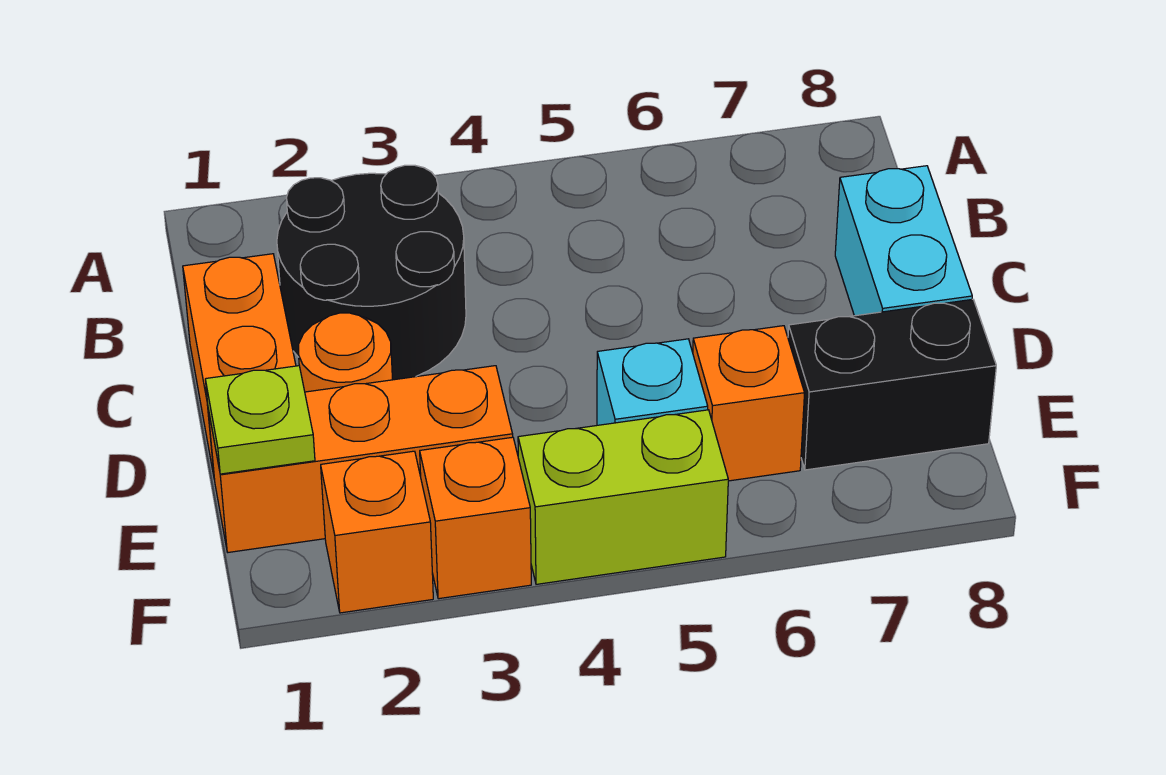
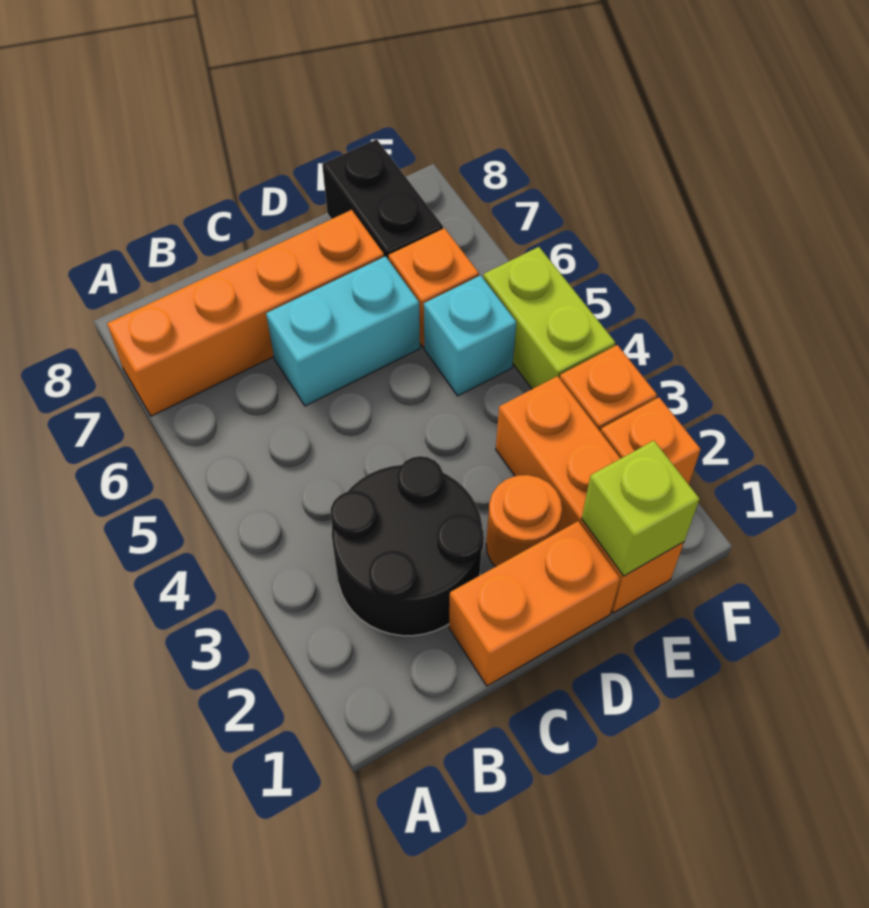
none -> orange brick A7:D7 level 1
cyan brick C8:D8 level 1 -> cyan brick C6:D6 level 1
lime plate E1 level 2 -> lime brick E1 level 2

